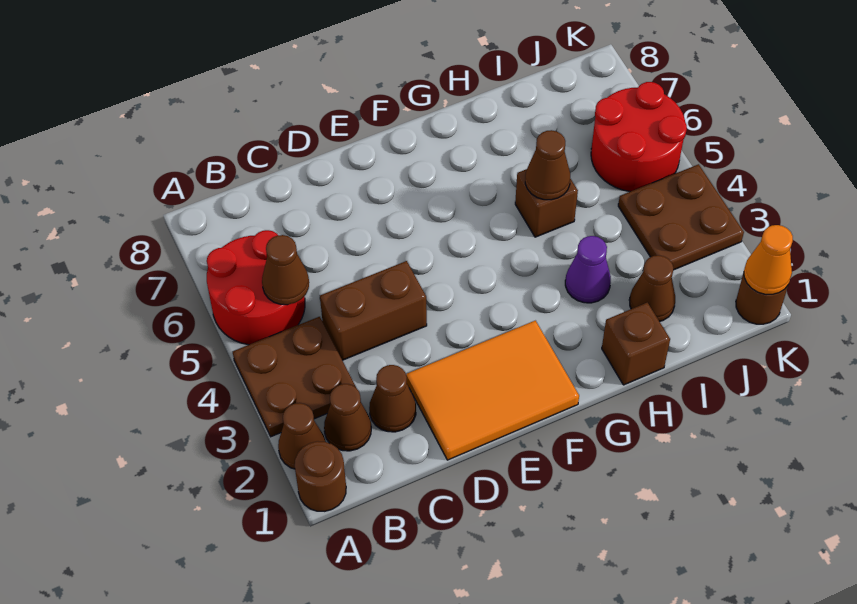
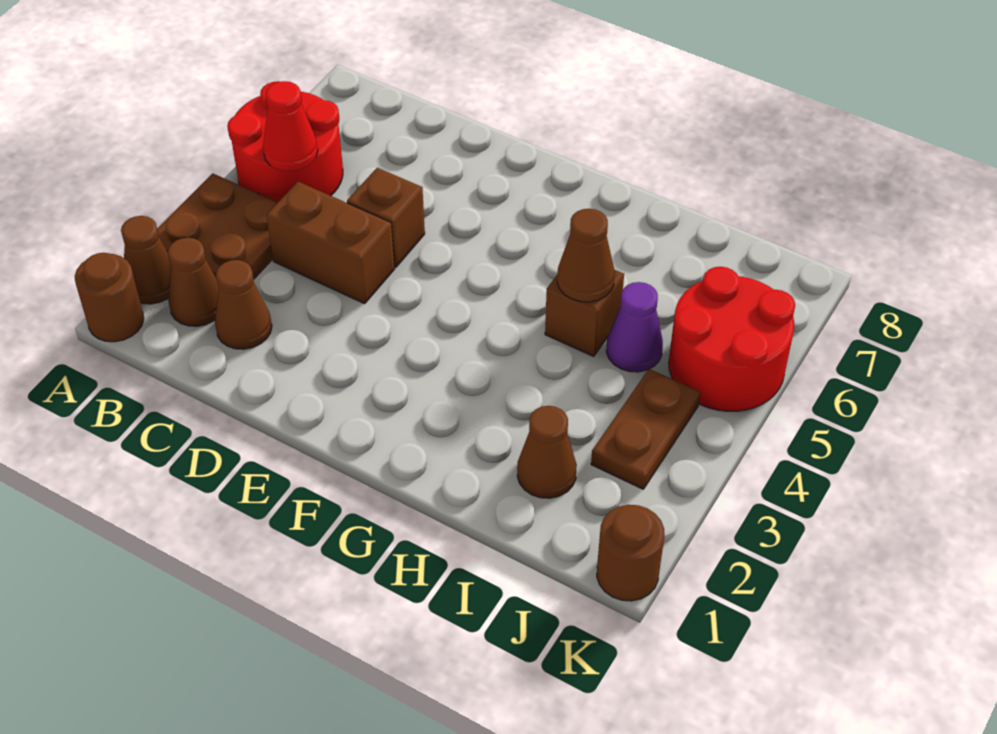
brown cone B5 level 2 -> red cone B5 level 2
orange tile D1:F2 level 1 -> none
brown brick H1 level 1 -> brown brick D5 level 1
purple cone H3 level 1 -> purple cone I5 level 1
brown plate J3:K4 level 1 -> brown plate J3:J4 level 1
orange cone K1 level 2 -> none

